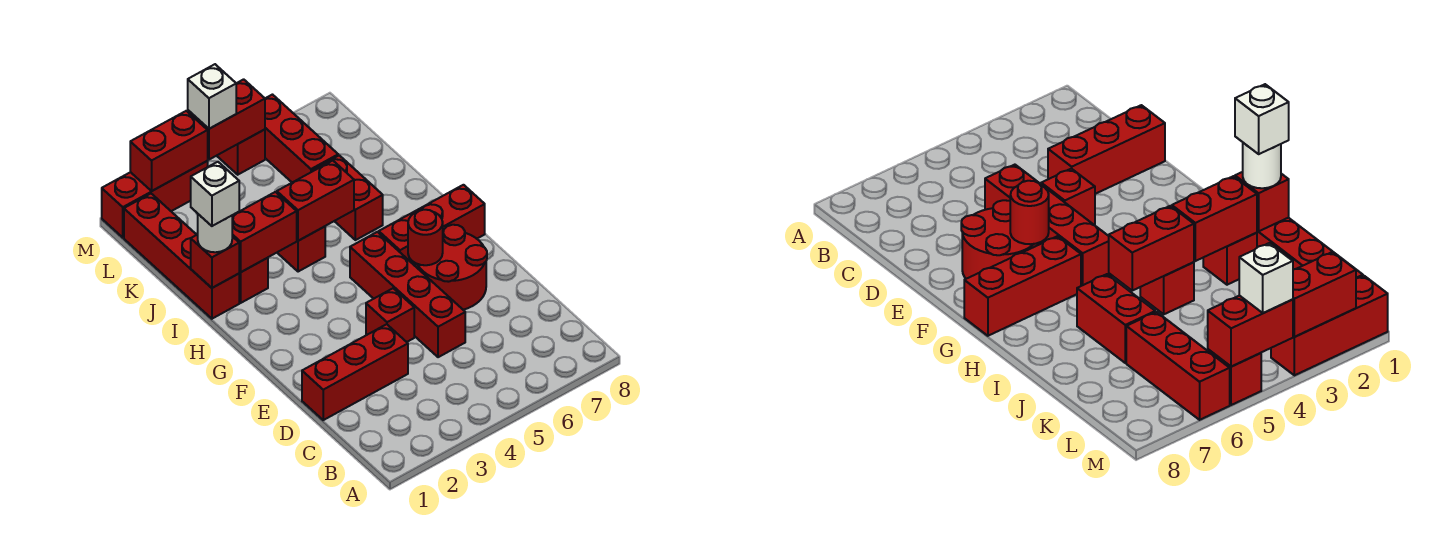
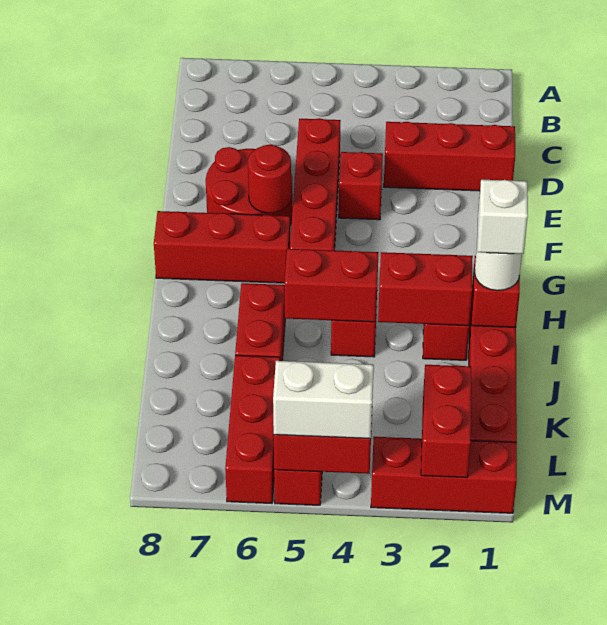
red brick M2:M3 level 2 -> red brick L2:M2 level 2
white brick M4 level 3 -> white brick M4:M5 level 3

